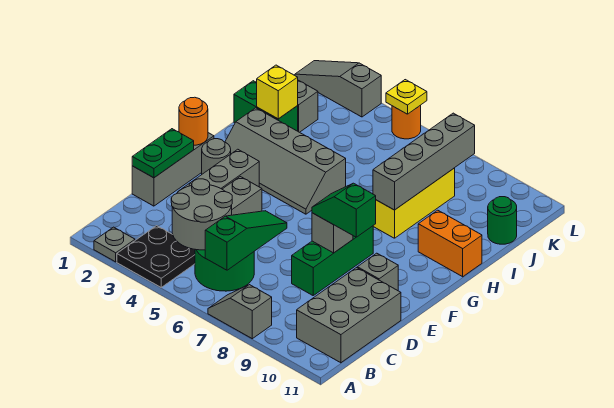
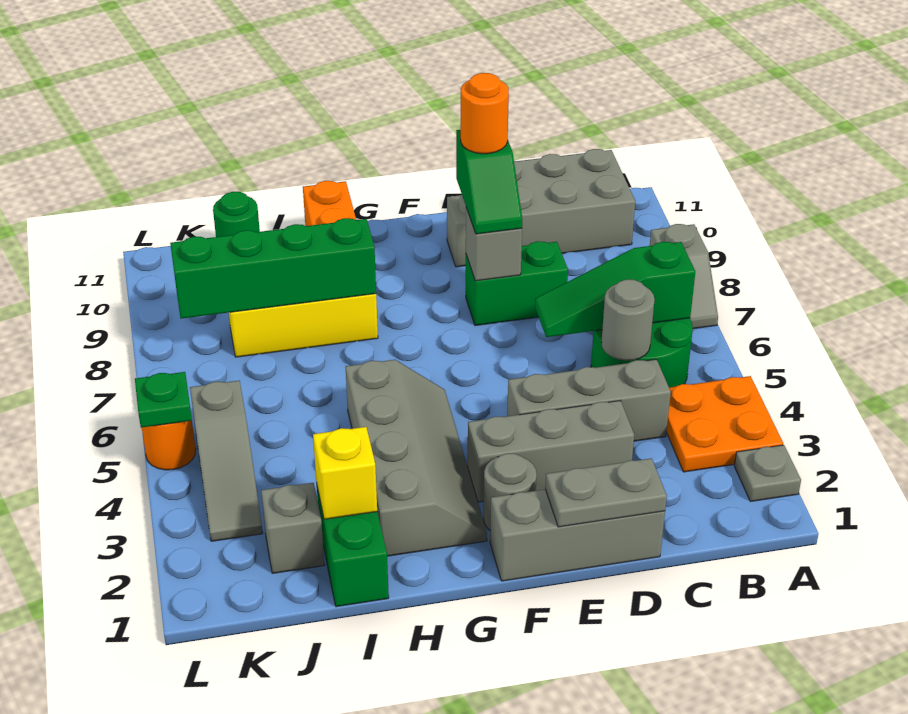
black plate A3:B4 level 1 -> orange plate A3:B4 level 1
grey round brick B4:C5 level 2 -> grey round brick C5 level 2
green plate D1:E1 level 2 -> grey plate D1:E1 level 2
green brick D8:F8 level 1 -> green brick D8:E8 level 1
orange round brick F1 level 2 -> orange round brick E9 level 4
grey brick H8:K8 level 2 -> green brick H8:K8 level 2
grey slope L1:L3 level 1 top 3 -> grey slope K3:K5 level 1 top 5
yellow plate L5 level 2 -> green plate L5 level 2

